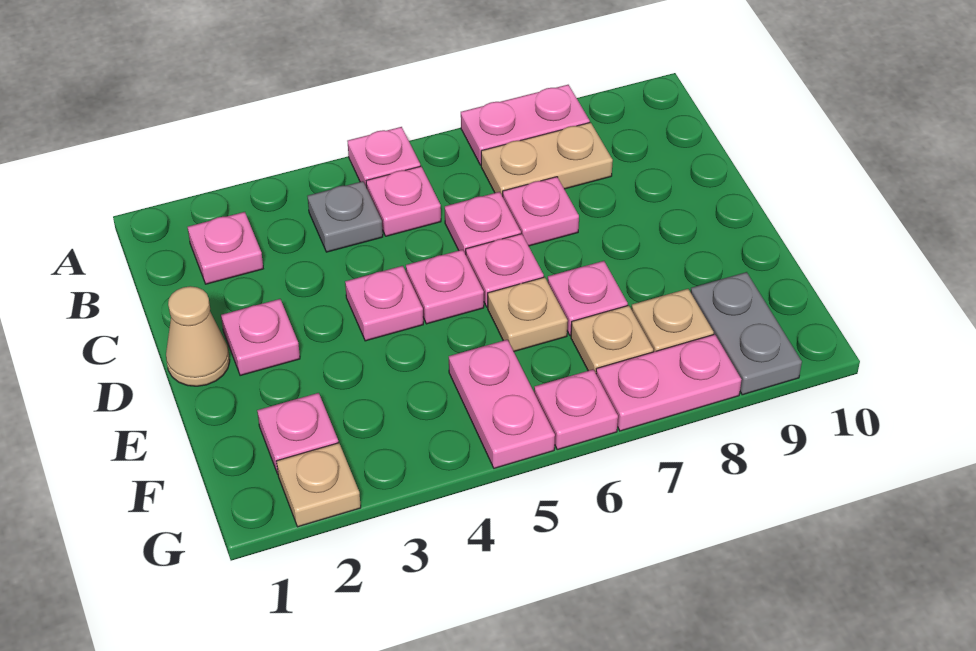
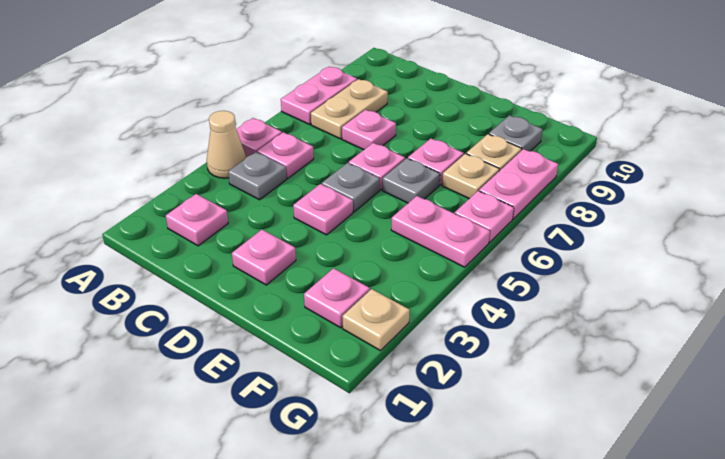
pink plate C6 level 1 -> none
tan cone D1 level 1 -> tan cone A4 level 1
pink plate D5 level 1 -> grey plate D5 level 1
tan plate E6 level 1 -> grey plate E6 level 1
grey plate F9:G9 level 1 -> grey plate F9 level 1

